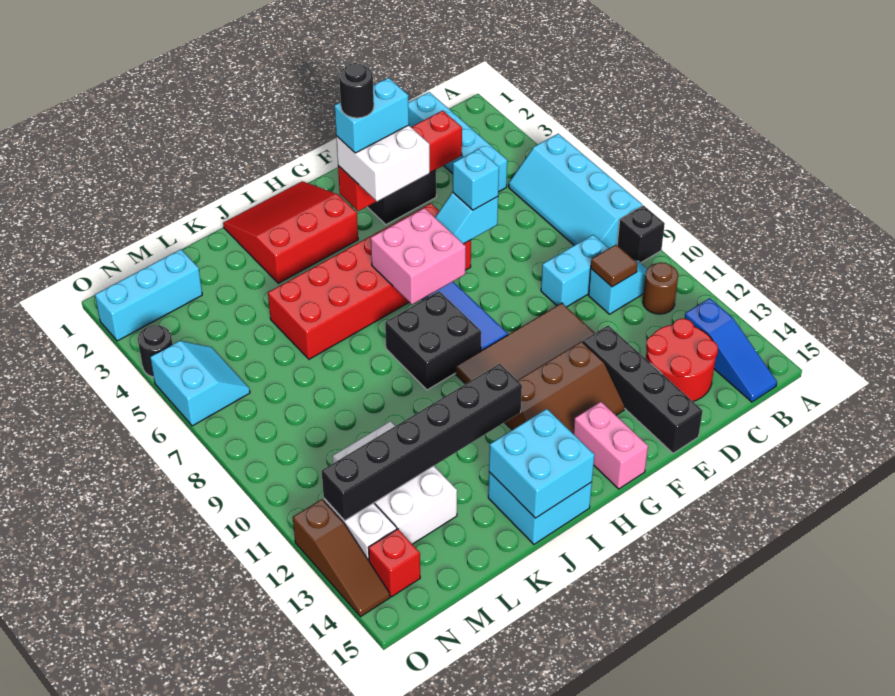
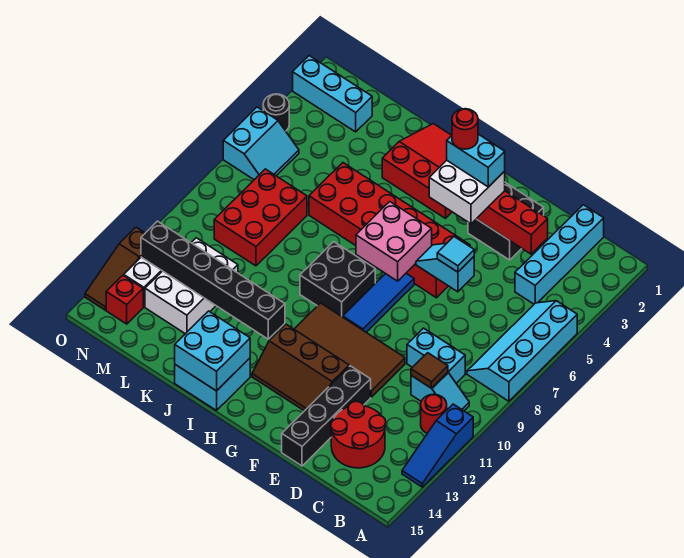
black brick A9 level 1 -> none
brown round brick B11 level 1 -> red round brick B11 level 1
blue slope B13:B15 level 1 top 13 -> blue slope A11:A13 level 1 top 11
cyan brick E6 level 3 -> cyan tile E6 level 3
black round brick G3 level 5 -> red round brick G3 level 5
pink brick G14:G15 level 1 -> none
none -> red brick L7:M9 level 1

